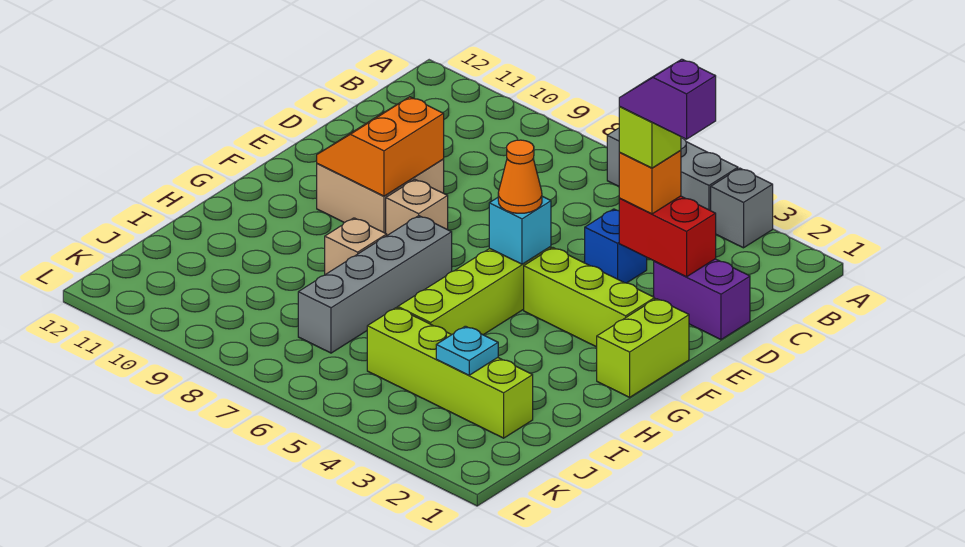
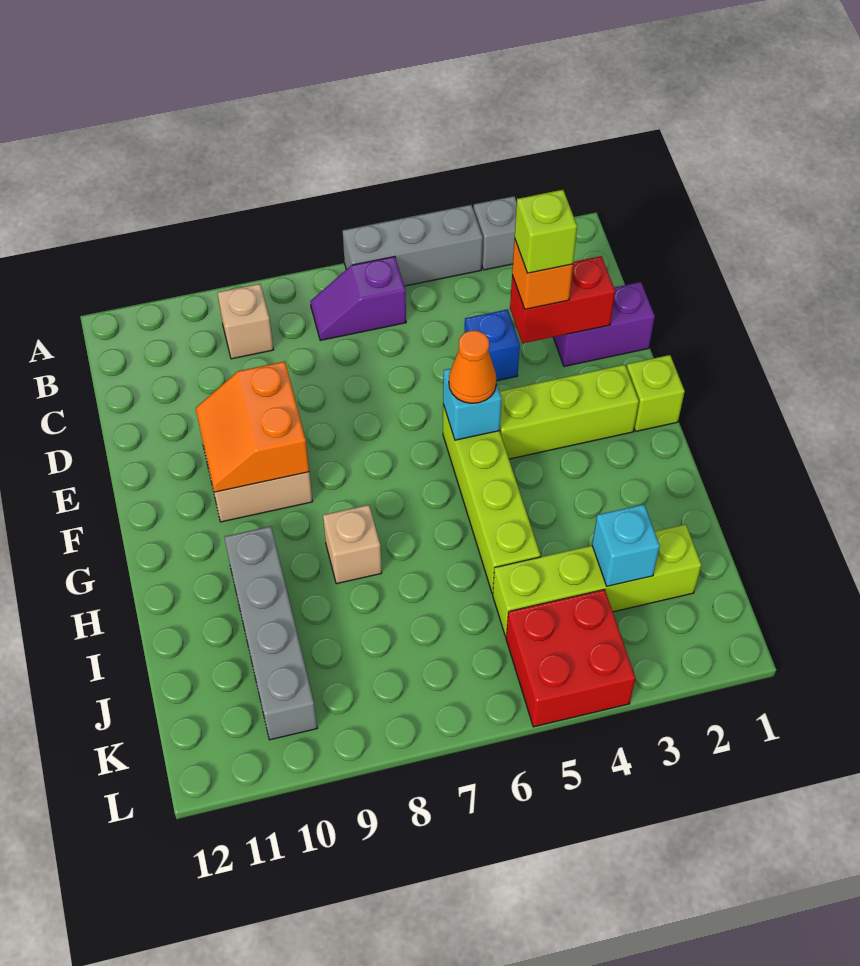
purple slope D2:D3 level 5 top 2 -> purple slope B6:B7 level 1 top 6
lime brick F1:G1 level 1 -> lime brick F1 level 1
tan brick F8 level 1 -> tan brick B9 level 1
grey brick G7:J7 level 1 -> grey brick H10:K10 level 1
cyan plate J3 level 2 -> cyan brick J3 level 2
none -> red brick K4:L5 level 1

